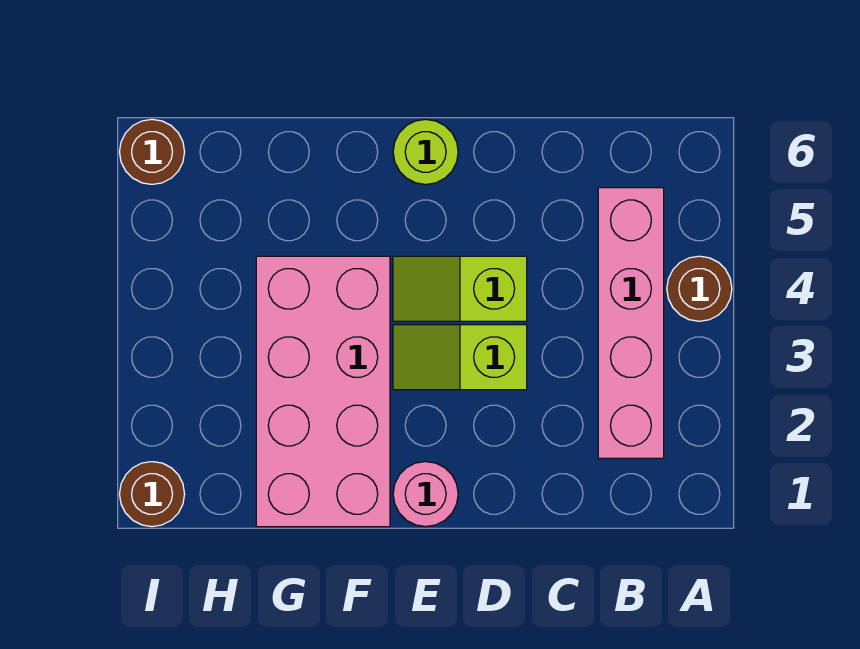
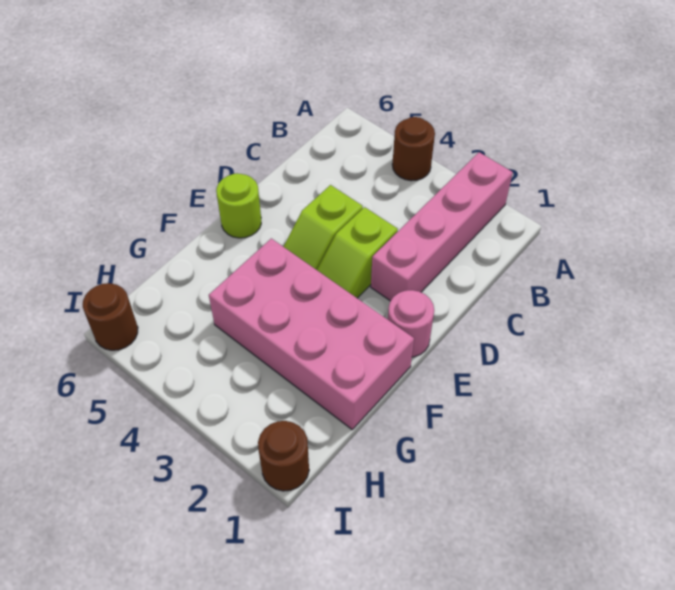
pink brick B2:B5 level 1 -> pink brick A2:D2 level 1

